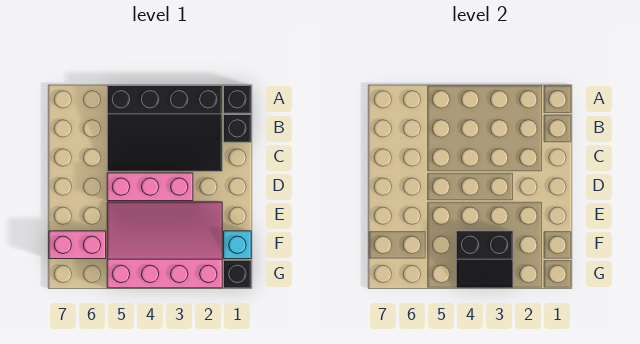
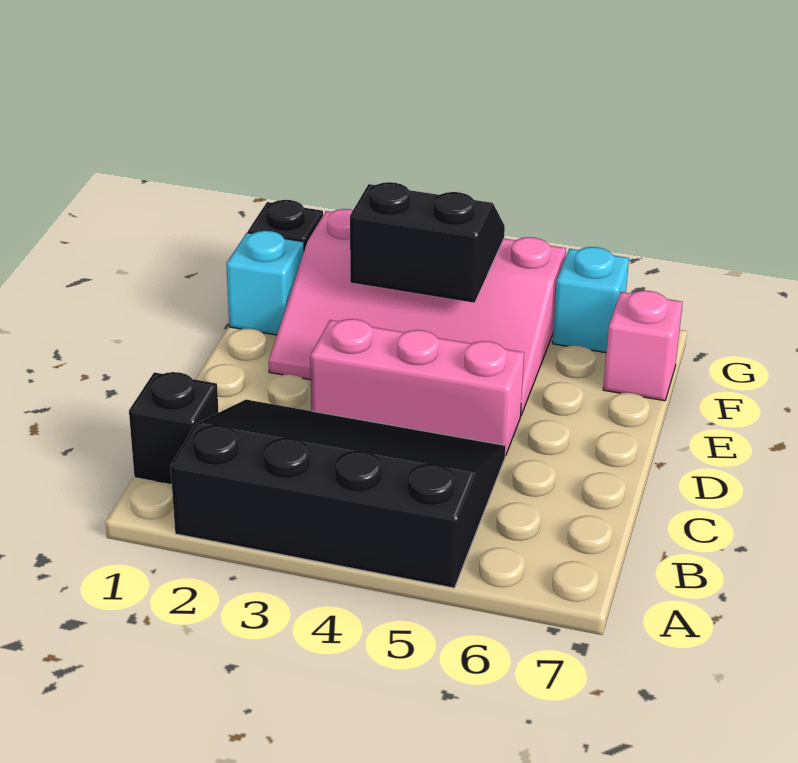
black brick A1 level 1 -> none
pink brick F6:F7 level 1 -> pink brick F7 level 1
none -> cyan brick G6 level 1

